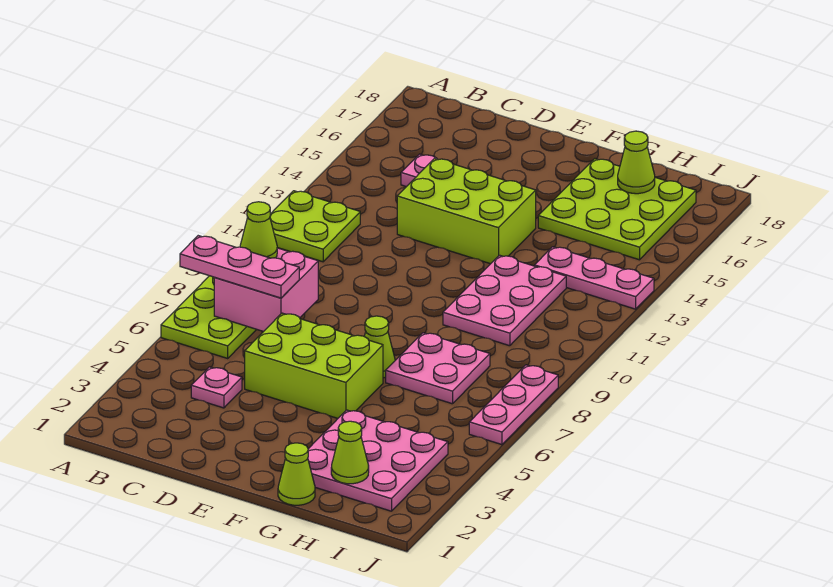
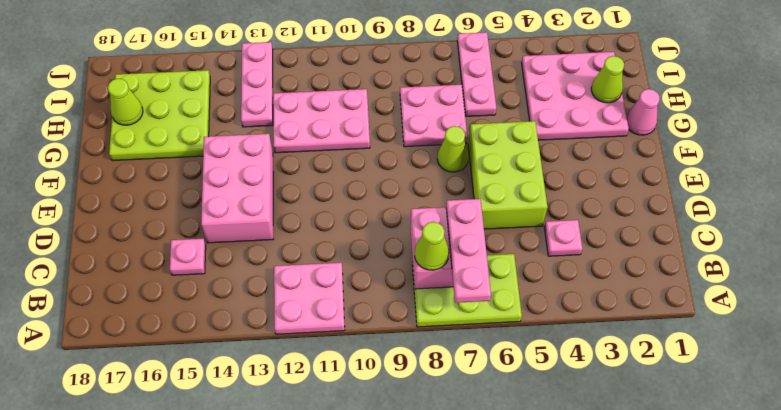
lime plate A11:B12 level 1 -> pink plate A11:B12 level 1
lime brick D13:F14 level 1 -> pink brick D13:F14 level 1
lime cone G1 level 1 -> pink cone G1 level 1
pink plate J6:J8 level 1 -> pink plate H6:J6 level 1

